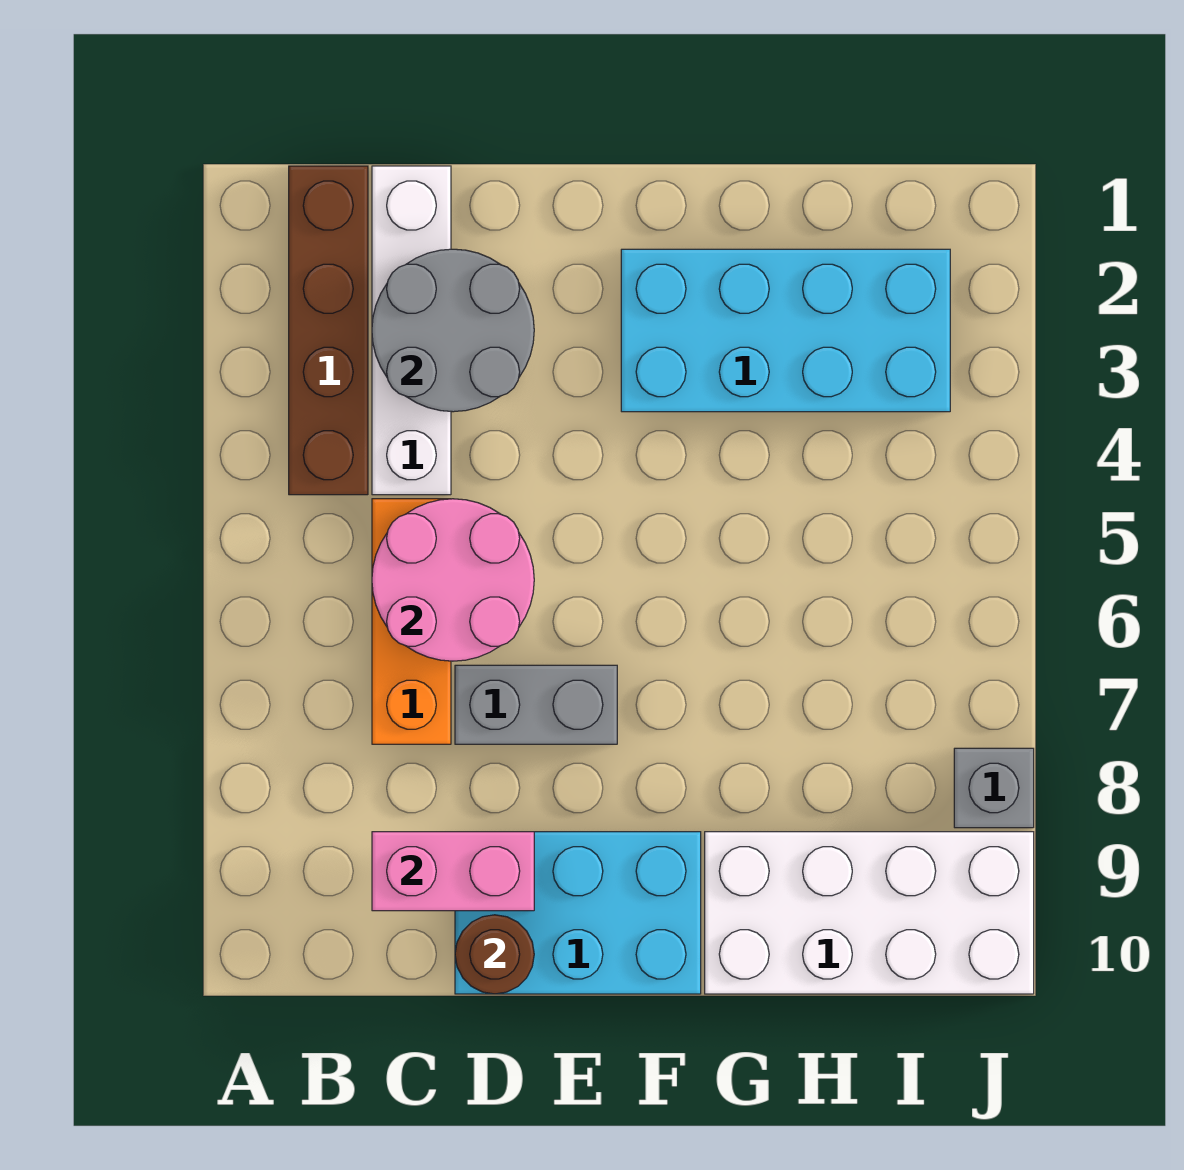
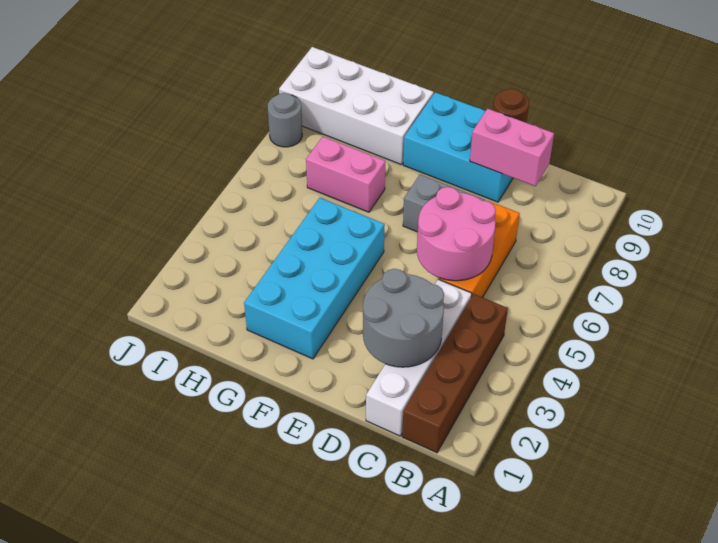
cyan brick F2:I3 level 1 -> cyan brick F2:G5 level 1
none -> pink brick G7:H7 level 1
grey brick J8 level 1 -> grey round brick J8 level 1

